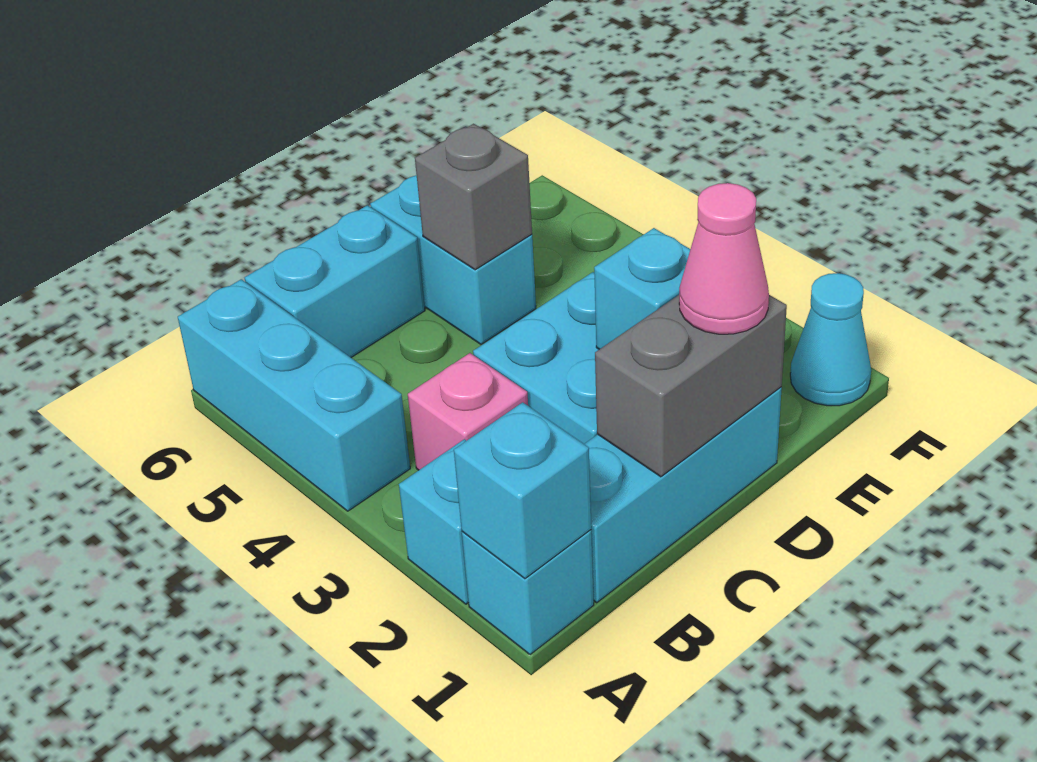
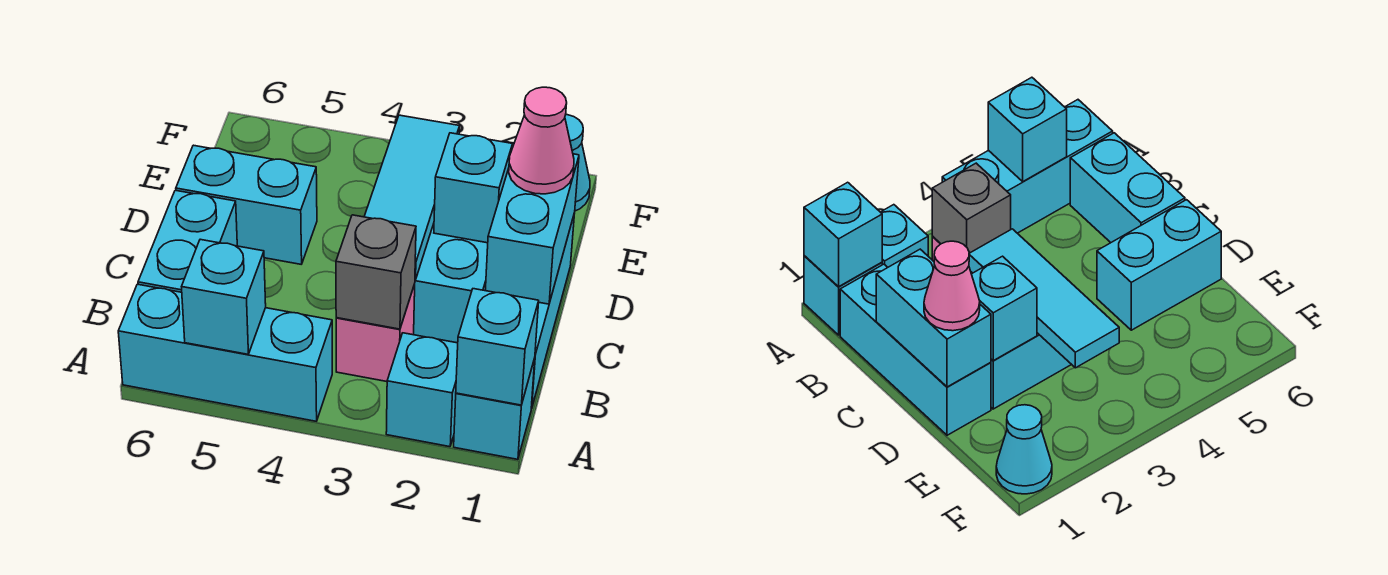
none -> cyan brick A5 level 2
grey brick C1:D1 level 2 -> cyan brick C1:D1 level 2
none -> cyan tile C3:E3 level 2
grey brick D5 level 2 -> grey brick B3 level 2

